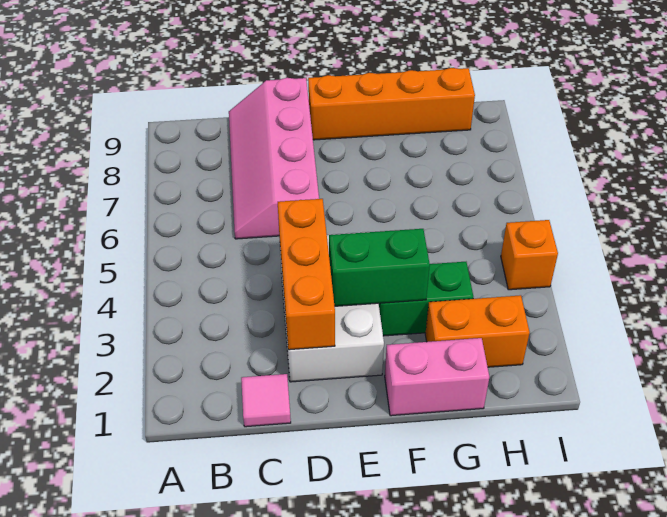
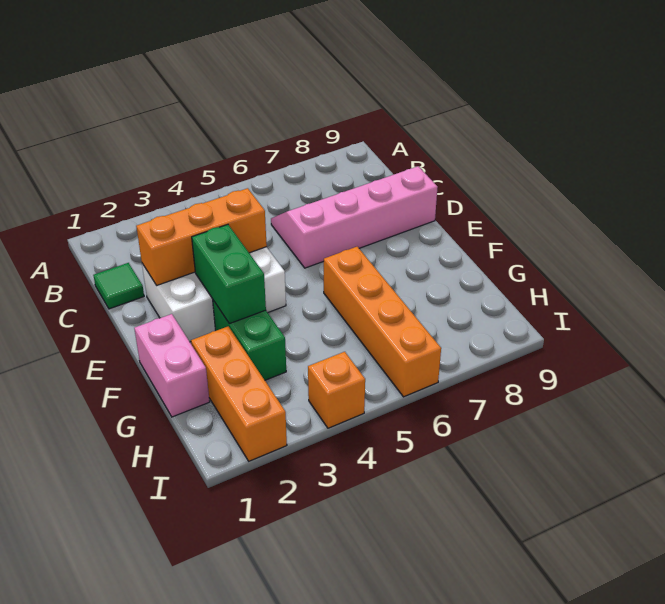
pink tile C1 level 1 -> green tile C1 level 1
orange brick E9:H9 level 1 -> orange brick F6:I6 level 1
orange brick G2:H2 level 1 -> orange brick G2:I2 level 1

